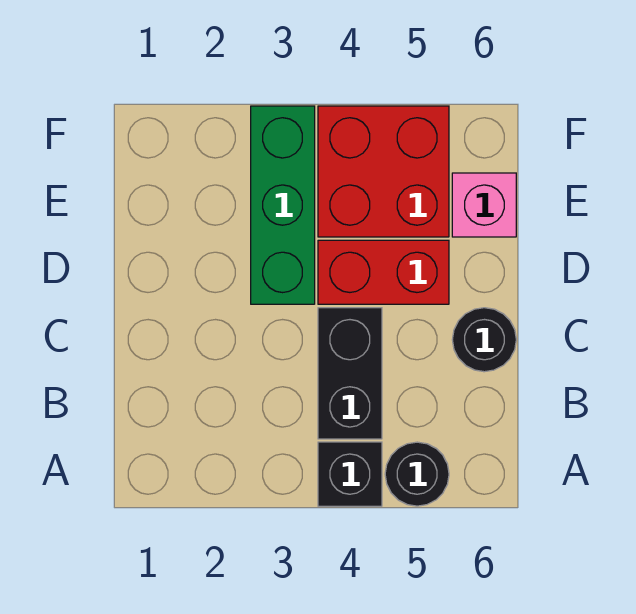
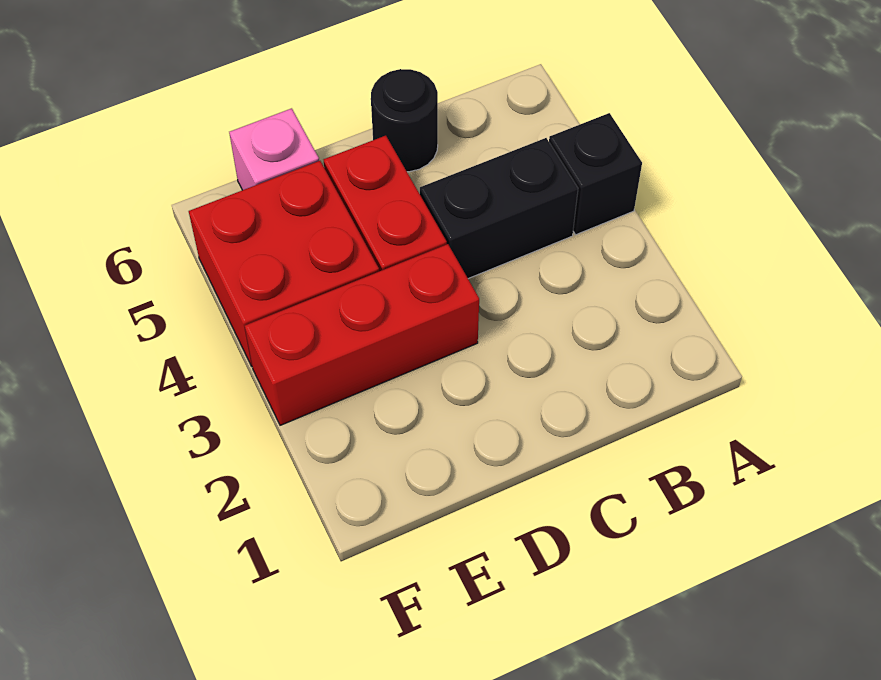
black round brick A5 level 1 -> none
green brick D3:F3 level 1 -> red brick D3:F3 level 1

